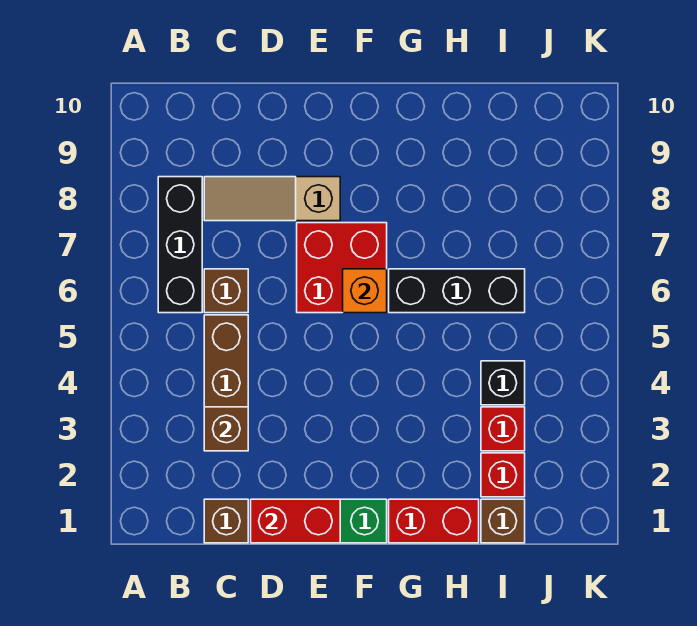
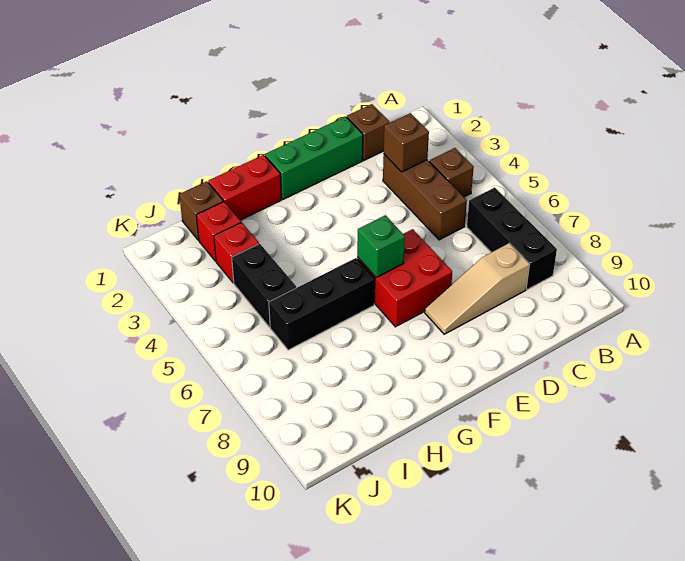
brown brick C6 level 1 -> brown brick B4 level 1
tan slope C8:E8 level 1 top E -> tan slope C8:E8 level 1 top C
red brick D1:E1 level 2 -> none
orange brick F6 level 2 -> green brick F6 level 2
black brick I4 level 1 -> black brick I4:I5 level 1

